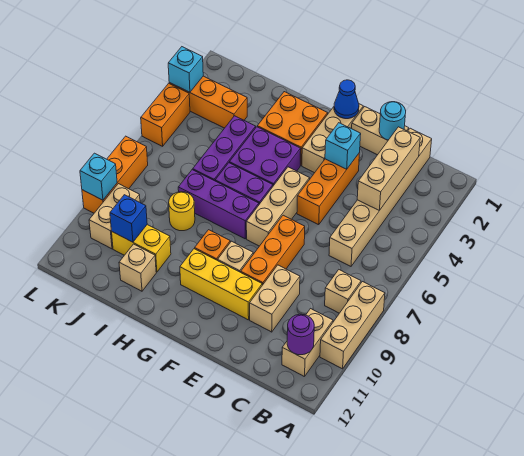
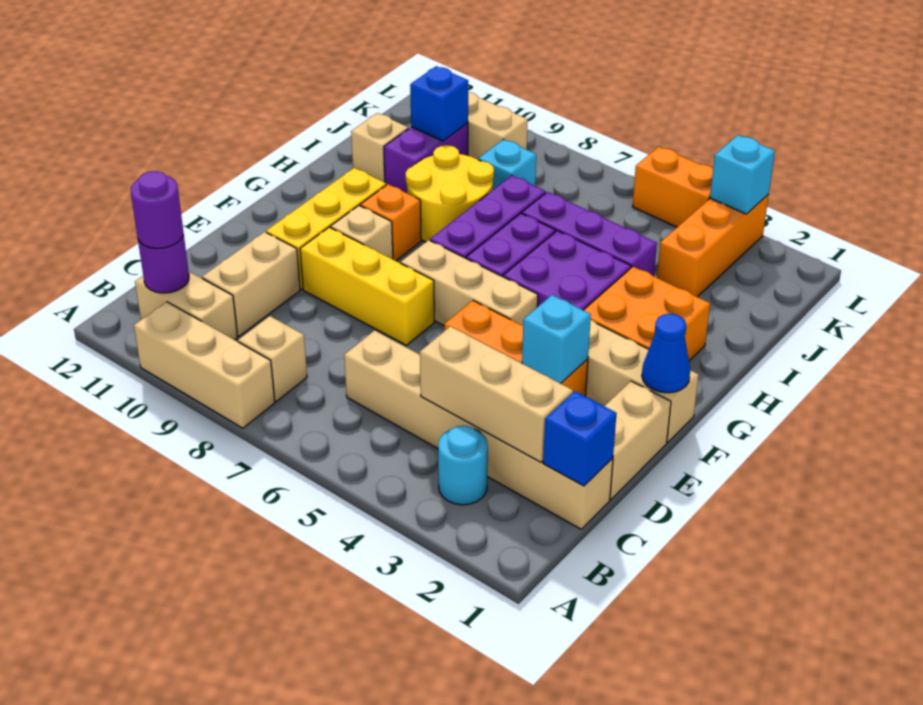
none -> purple round brick B11 level 3
none -> blue brick C1 level 2
cyan round brick D1 level 2 -> cyan round brick B3 level 1
tan brick D9:D10 level 1 -> tan brick C10:D10 level 1
orange brick E7:E9 level 1 -> yellow brick E7:E9 level 1
yellow round brick I8 level 1 -> yellow round brick H8:I9 level 1
yellow brick I10:J10 level 1 -> purple brick I10:J10 level 1
orange brick L7:L9 level 1 -> none
cyan brick L9 level 2 -> cyan brick J8 level 1

